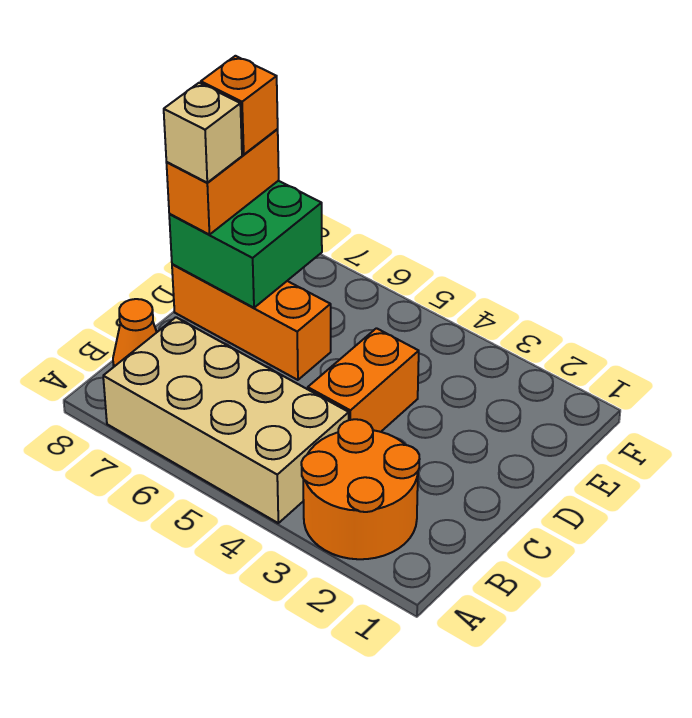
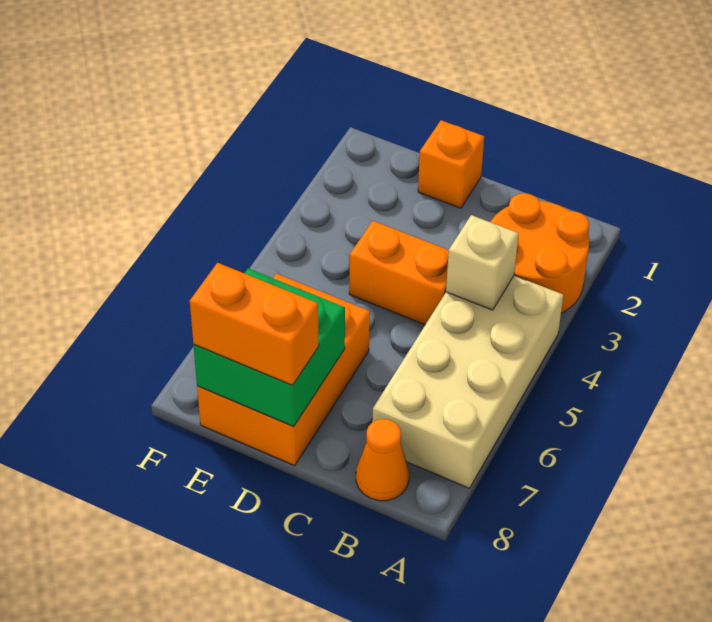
orange brick D6:D8 level 1 -> orange brick D6:E8 level 1
tan brick D8 level 4 -> tan brick B4 level 2
orange brick E8 level 4 -> orange brick D1 level 1

